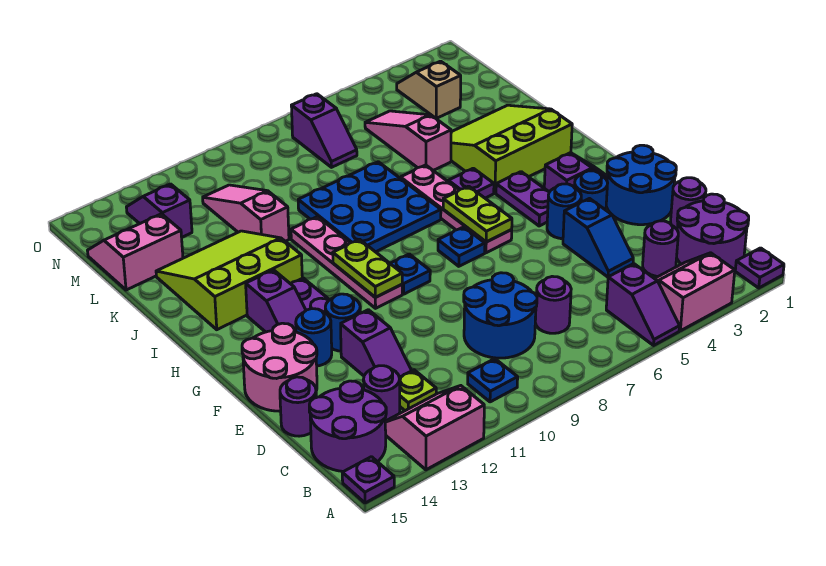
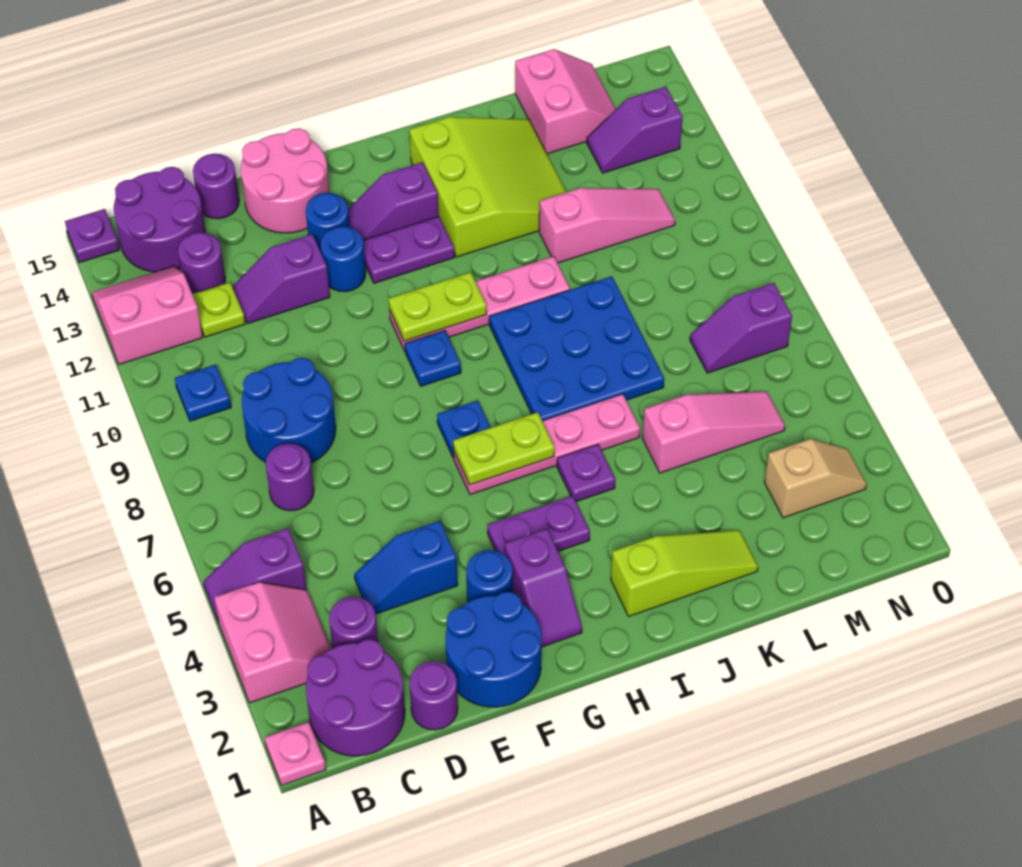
purple plate A1 level 1 -> pink plate A1 level 1
pink slope A12:B13 level 1 top A -> pink slope A12:B13 level 1 top 12
blue round brick F4 level 1 -> none
lime slope I2:K4 level 1 top I -> lime slope I2:K2 level 1 top I
purple slope M13:N13 level 1 top M -> purple slope M13:N13 level 1 top N

